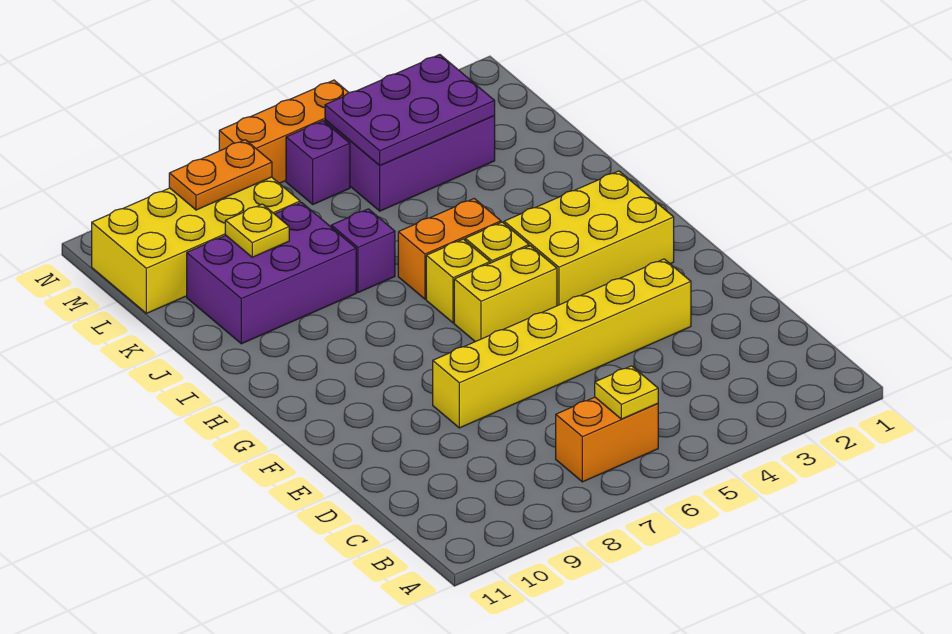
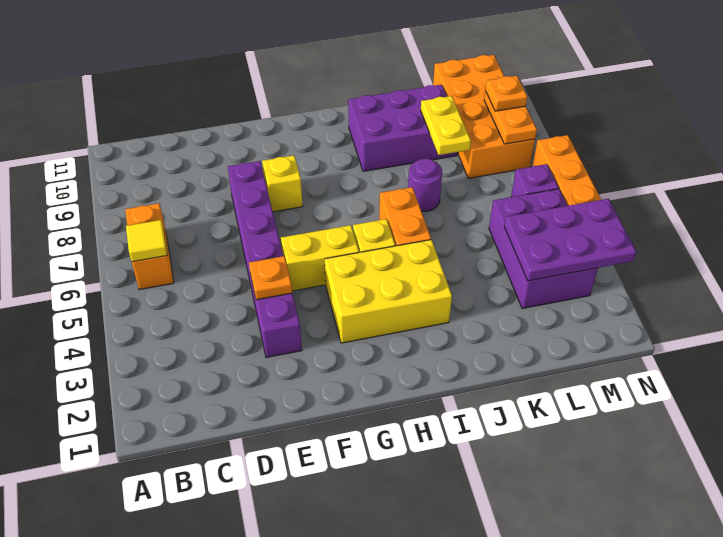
yellow plate B6 level 2 -> yellow tile B6 level 2
yellow brick E3:E8 level 1 -> purple brick E3:E8 level 1
none -> orange plate E4 level 2
yellow brick G2:H4 level 1 -> yellow brick G3:I4 level 1
yellow brick G5:G6 level 1 -> yellow brick F5:G5 level 1
yellow brick H6 level 1 -> yellow brick F8 level 1
purple brick J7 level 1 -> purple round brick J7 level 1
purple brick J8:K10 level 1 -> purple brick I9:K10 level 1
yellow plate K9 level 2 -> yellow plate K8:K9 level 2
purple plate L3:M5 level 2 -> purple plate L3:N4 level 2
yellow brick L8:M11 level 1 -> orange brick L8:M11 level 1
none -> orange plate M9 level 3

